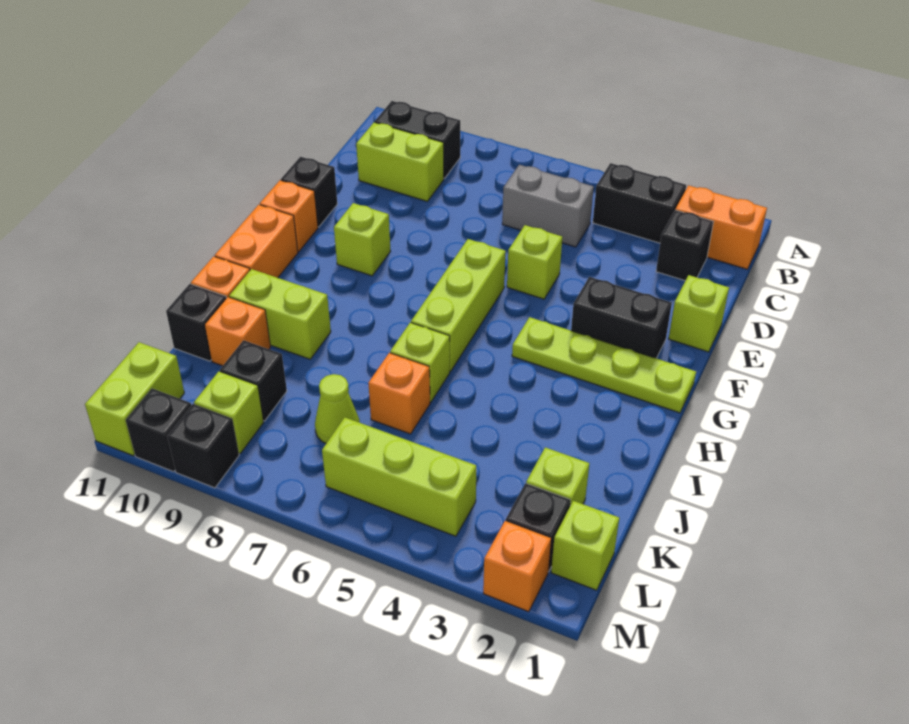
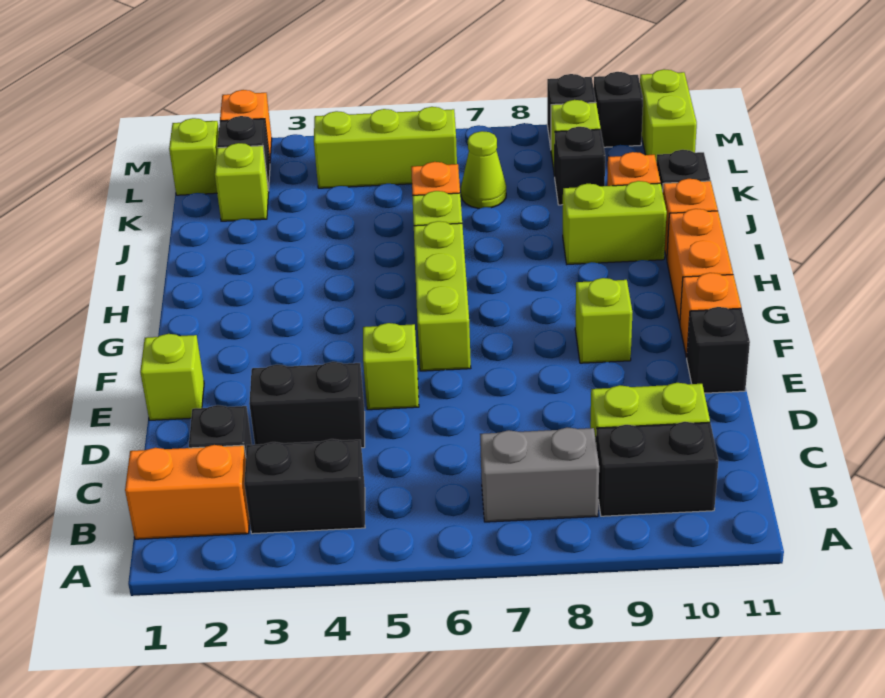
grey brick C5:C6 level 1 -> grey brick B7:B8 level 1
black brick F2:F3 level 1 -> black brick D3:D4 level 1
lime plate G1:G4 level 1 -> none

